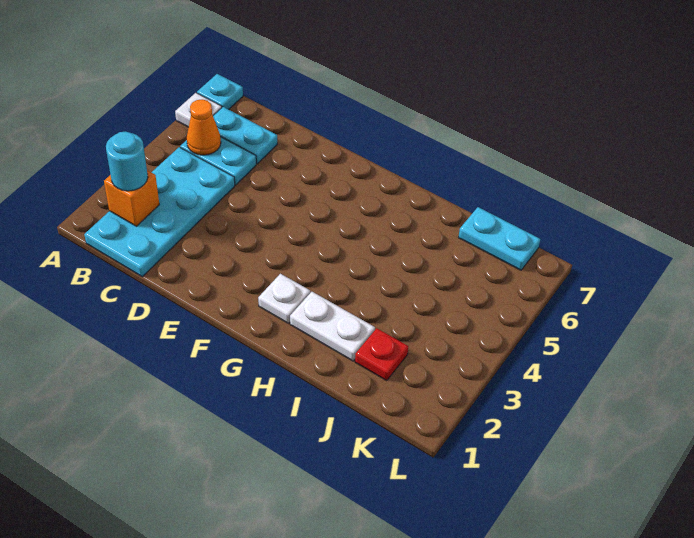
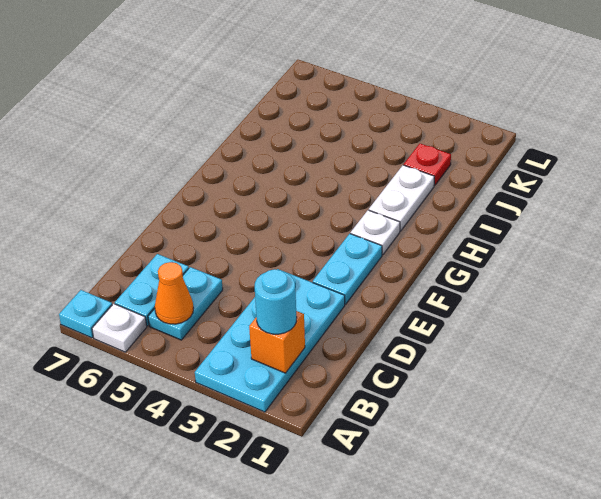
cyan plate B1:C4 level 1 -> cyan plate A2:D3 level 1
cyan plate J7:K7 level 1 -> cyan plate E2:F2 level 1

